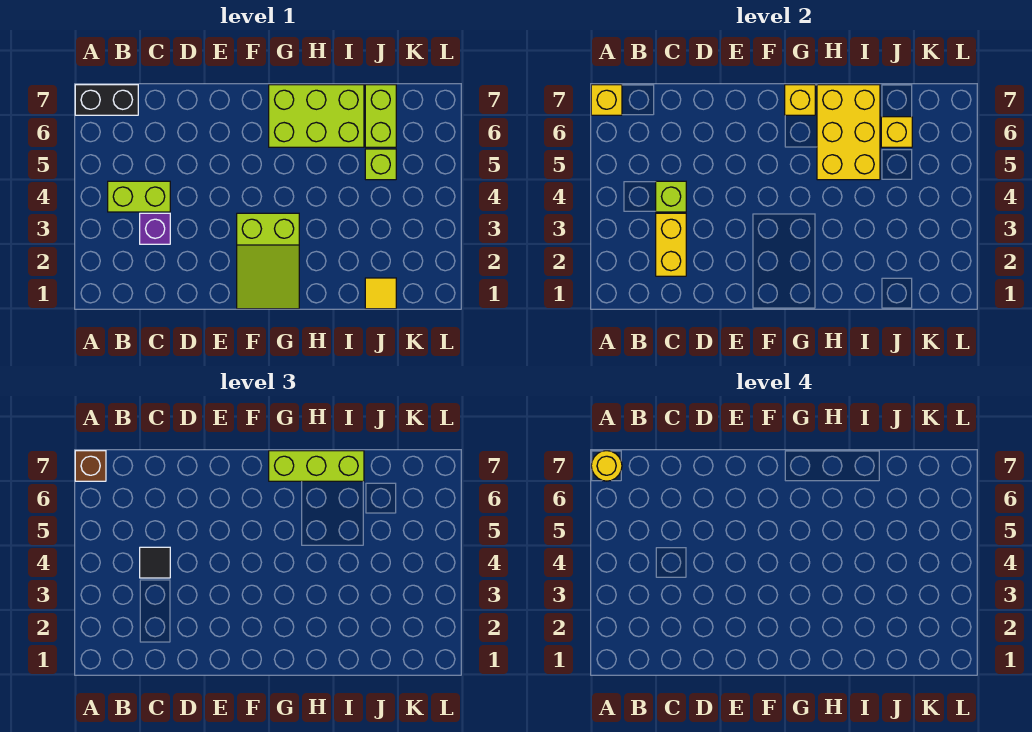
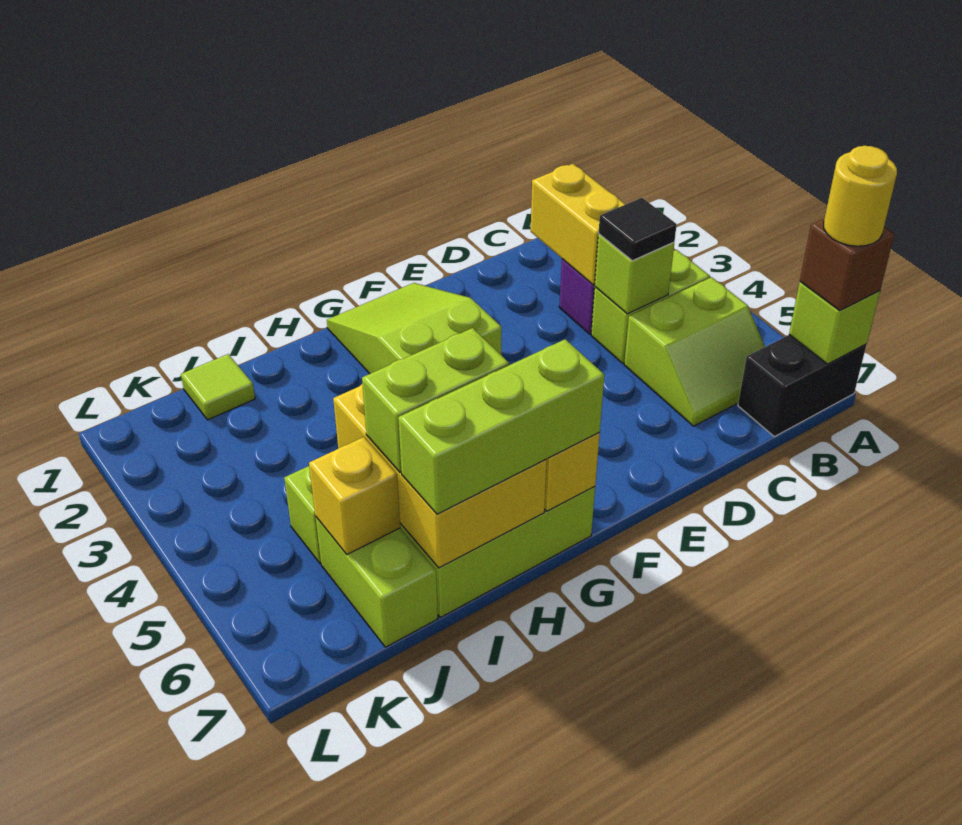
yellow brick A7 level 2 -> lime brick A7 level 2
none -> lime slope B5:C6 level 1 top 5
none -> lime brick H6:I6 level 3
yellow tile J1 level 1 -> lime tile J1 level 1

